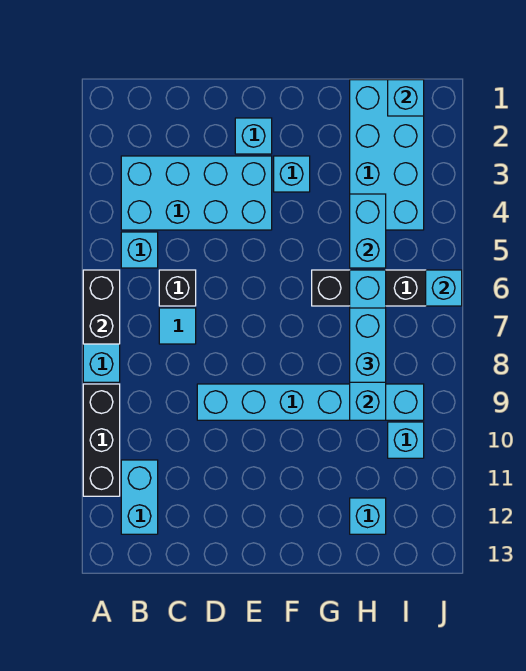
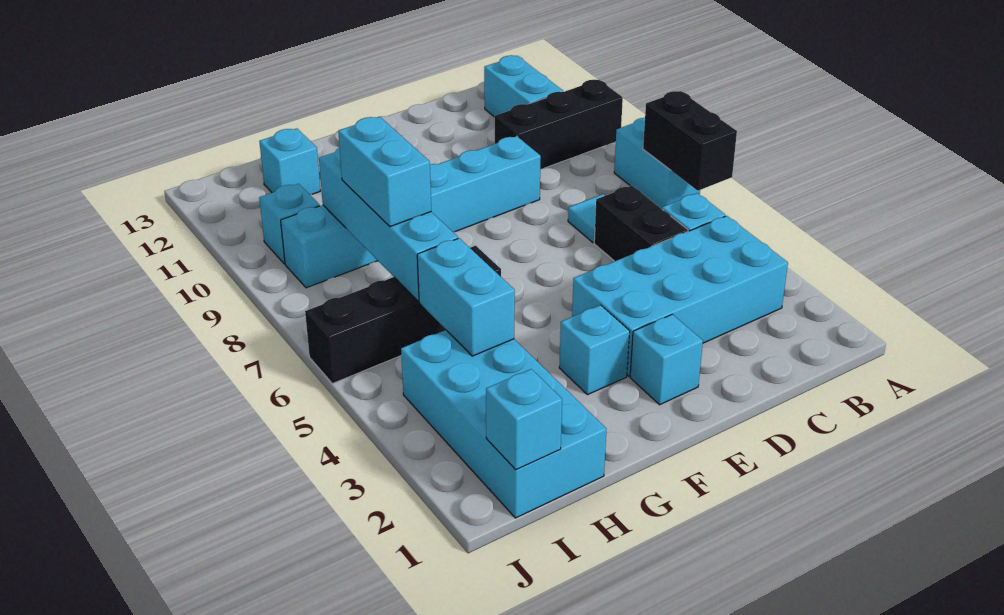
black brick A9:A11 level 1 -> black brick A10:C10 level 1
black brick C6 level 1 -> black brick C5:C6 level 1
cyan brick J6 level 2 -> none

